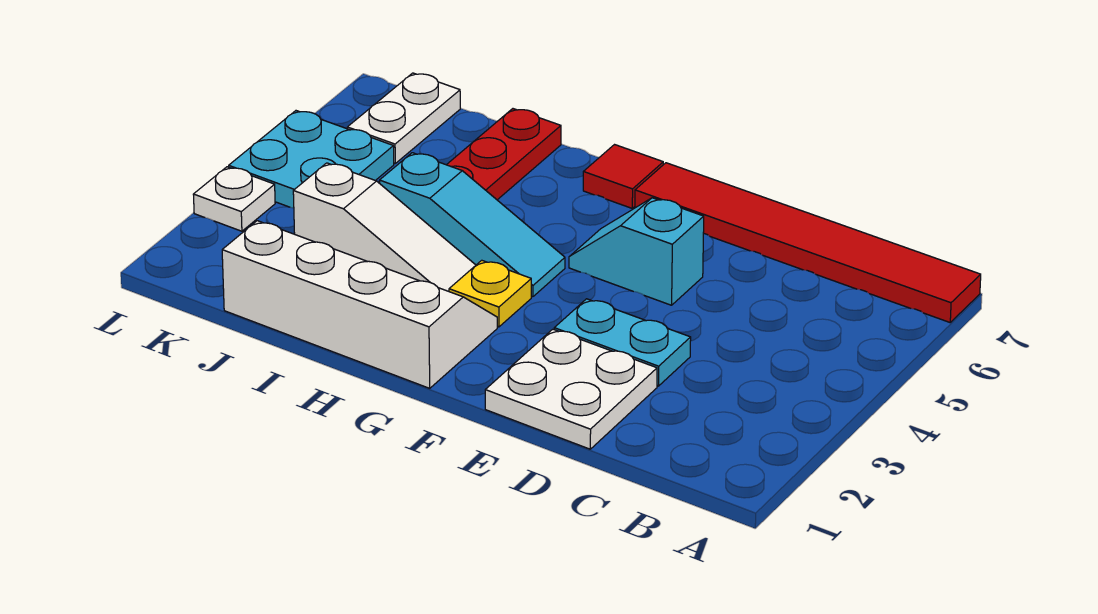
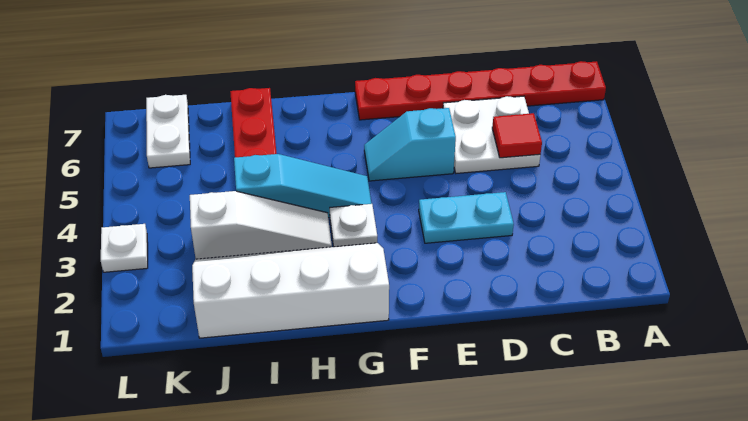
red tile A7:F7 level 1 -> red plate A7:F7 level 1
white plate D1:E2 level 1 -> white plate C5:D6 level 1
yellow plate G3 level 1 -> white plate G3 level 1
red tile G7 level 1 -> red tile C5 level 2
cyan plate K4:L5 level 1 -> none

